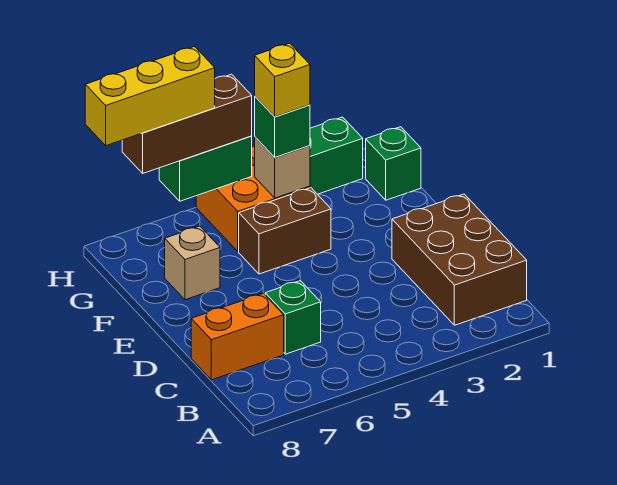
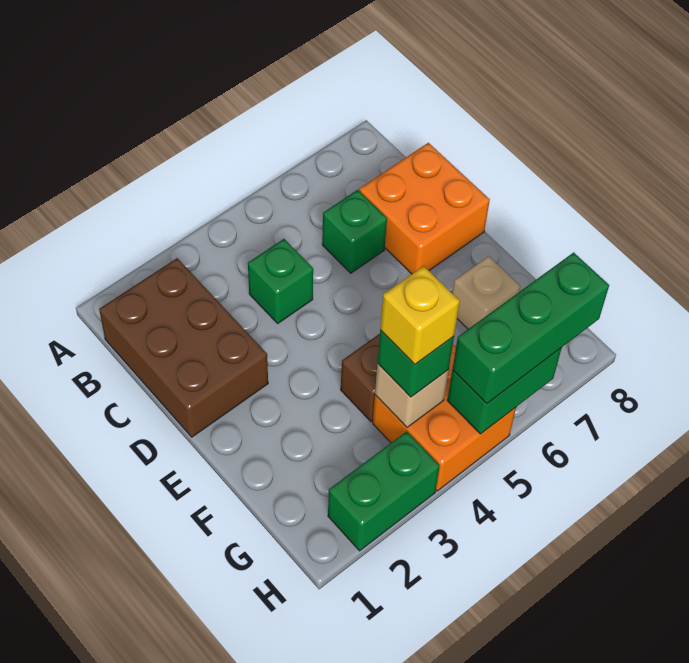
orange brick C7:C8 level 1 -> orange brick C7:D8 level 1
green brick G1 level 1 -> green brick C4 level 1
brown brick H5:H7 level 3 -> green brick H5:H7 level 3
yellow brick H6:H8 level 4 -> none

